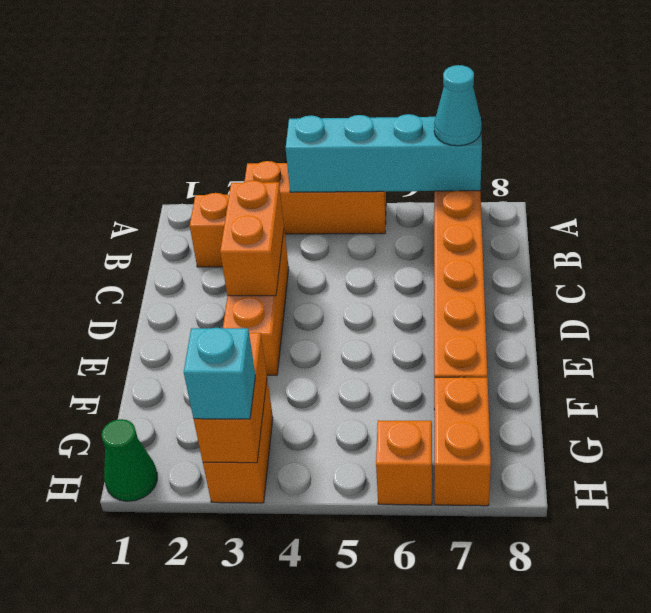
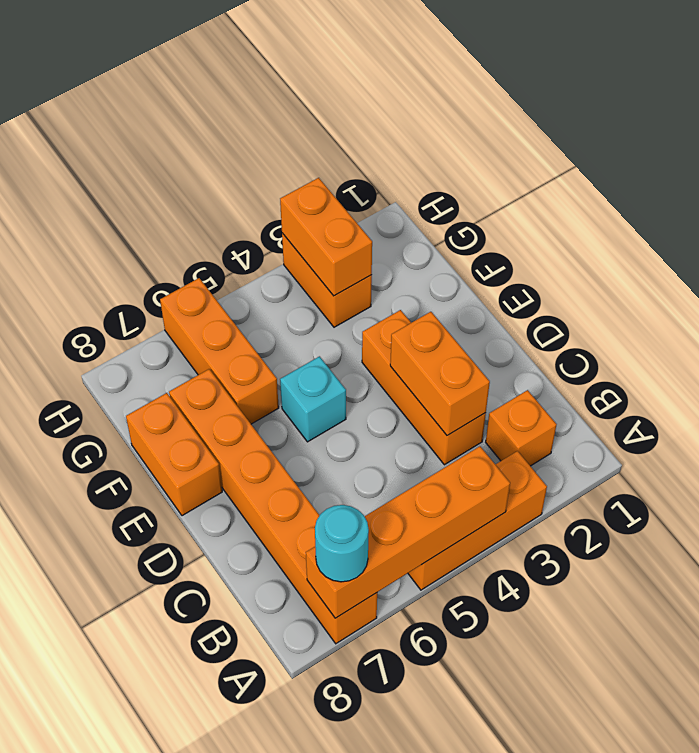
cyan brick A4:A7 level 2 -> orange brick A4:A7 level 2
cyan cone A7 level 3 -> cyan round brick A7 level 3
orange brick G7:H7 level 1 -> orange brick E8:F8 level 1
green cone H1 level 1 -> none
cyan brick H3 level 3 -> cyan brick E5 level 1
orange brick H6 level 1 -> orange brick F6:H6 level 1

